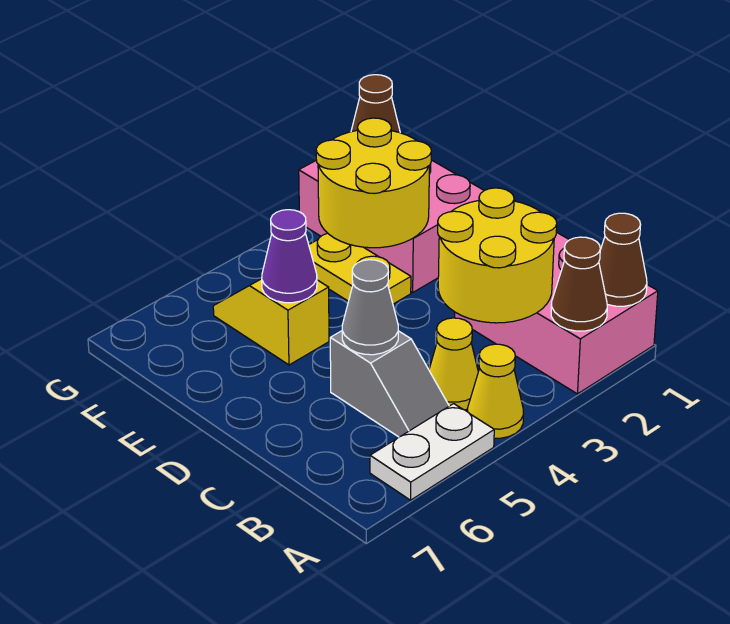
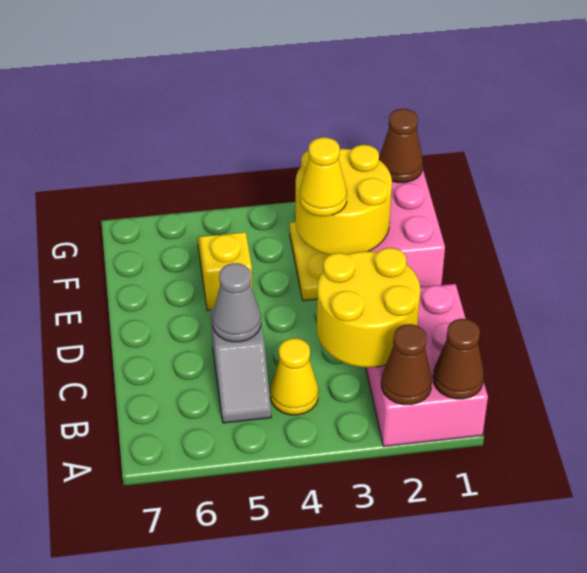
yellow cone A4 level 1 -> yellow cone E3 level 3
white plate A5:A6 level 1 -> none
purple cone E5 level 2 -> none

